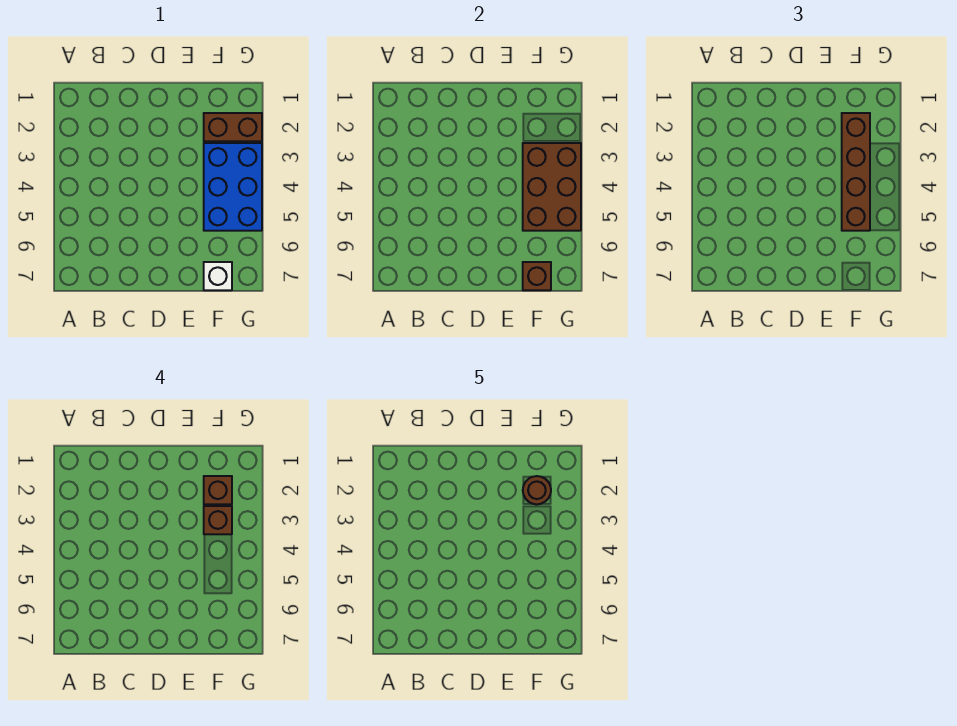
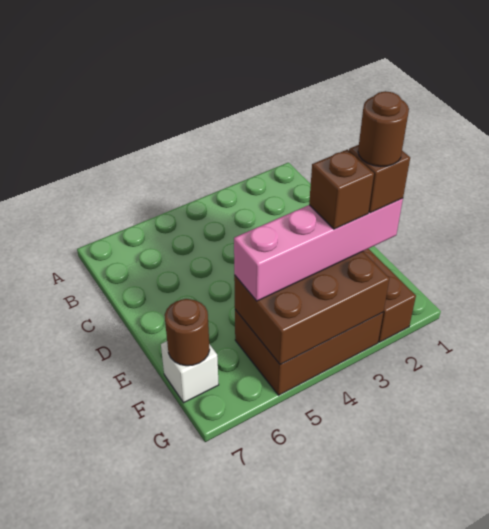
brown brick F2:F5 level 3 -> pink brick F2:F5 level 3
blue brick F3:G5 level 1 -> brown brick F3:G5 level 1
brown brick F7 level 2 -> brown round brick F7 level 2

